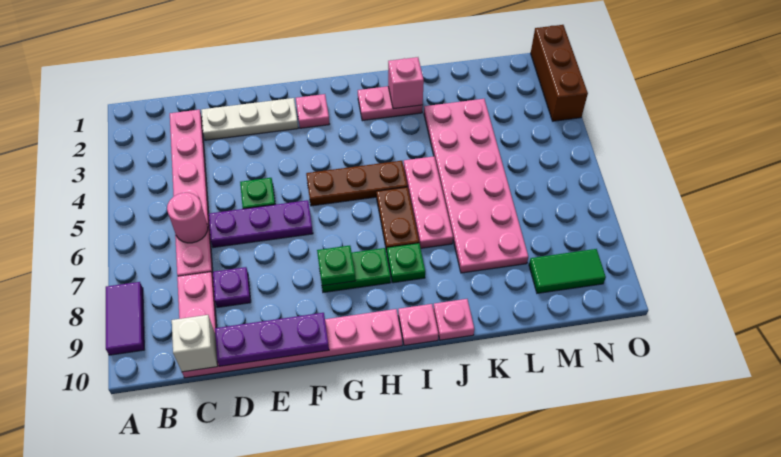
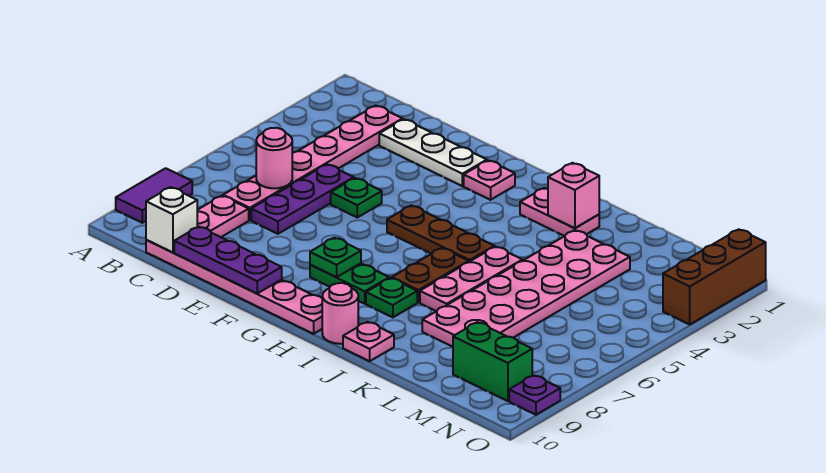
purple plate D6:F6 level 1 -> purple plate D5:D7 level 1
purple plate D8 level 1 -> purple plate O9 level 1
pink plate I10 level 1 -> pink round brick I10 level 1
green tile M9:N9 level 1 -> green brick M9:N9 level 1

